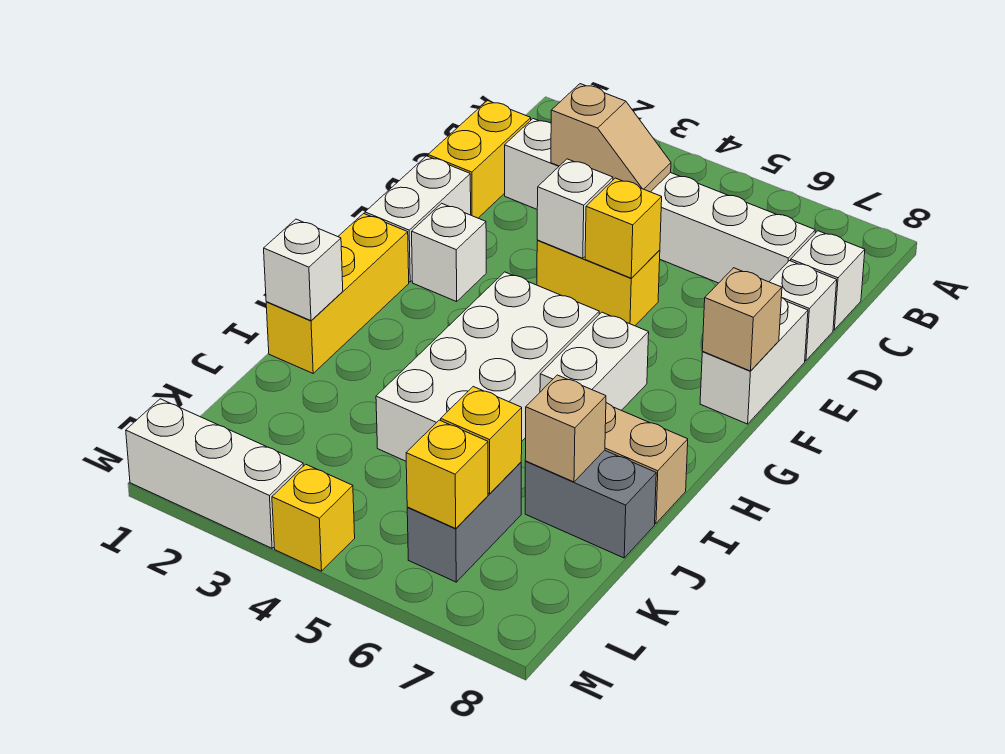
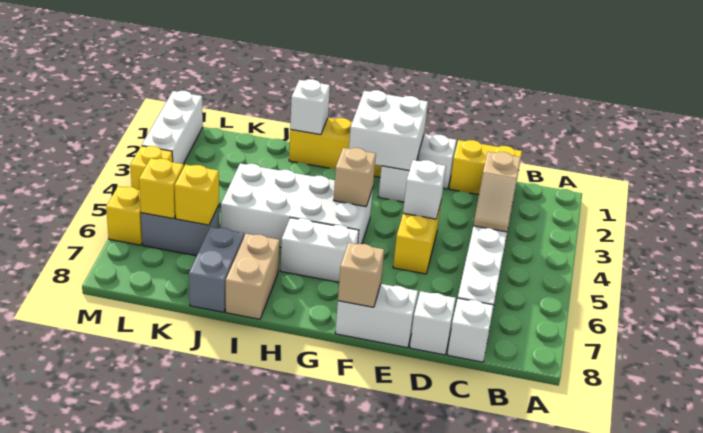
yellow brick E5 level 2 -> yellow brick M6 level 1
none -> white brick F1:G2 level 2
tan brick J7 level 2 -> tan brick G4 level 2

